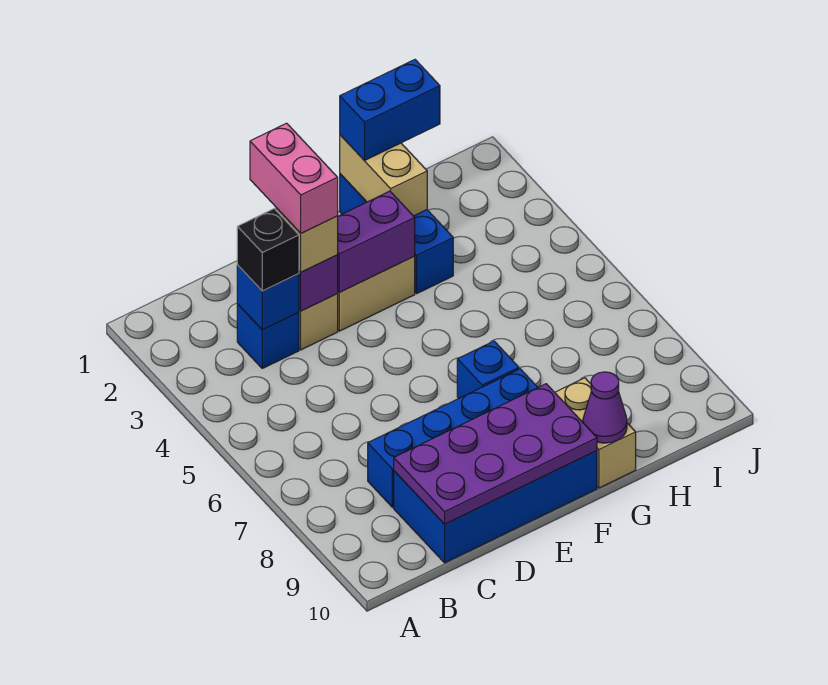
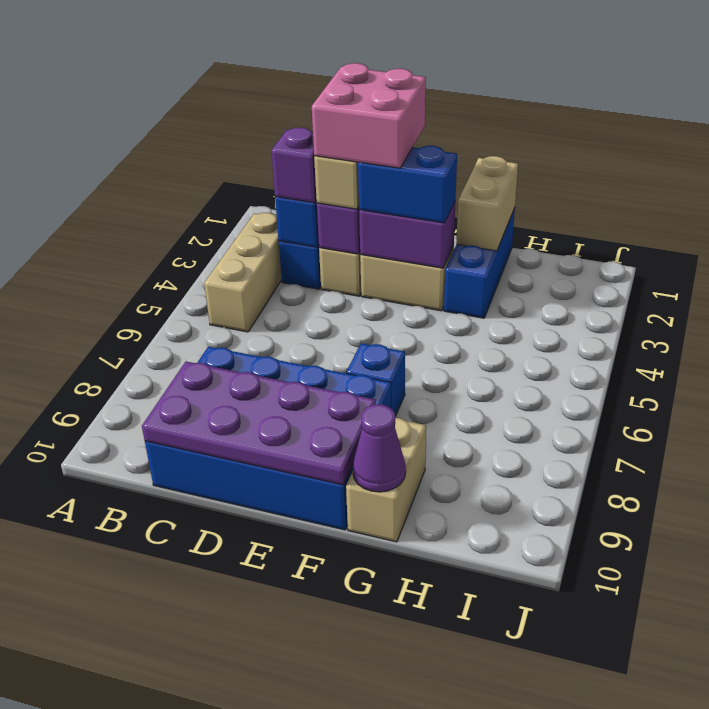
none -> tan brick B3:B5 level 1
black brick C3 level 3 -> purple brick C3 level 3
pink brick D2:D3 level 4 -> pink brick D2:E3 level 4
blue brick G1:H1 level 3 -> blue brick E3:F3 level 3

